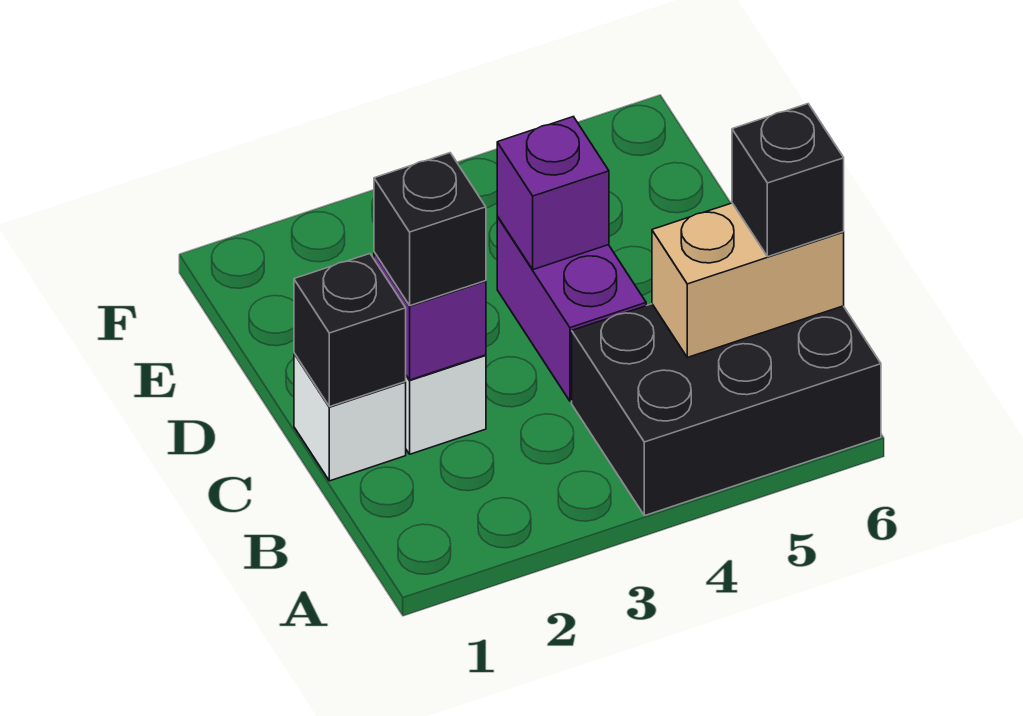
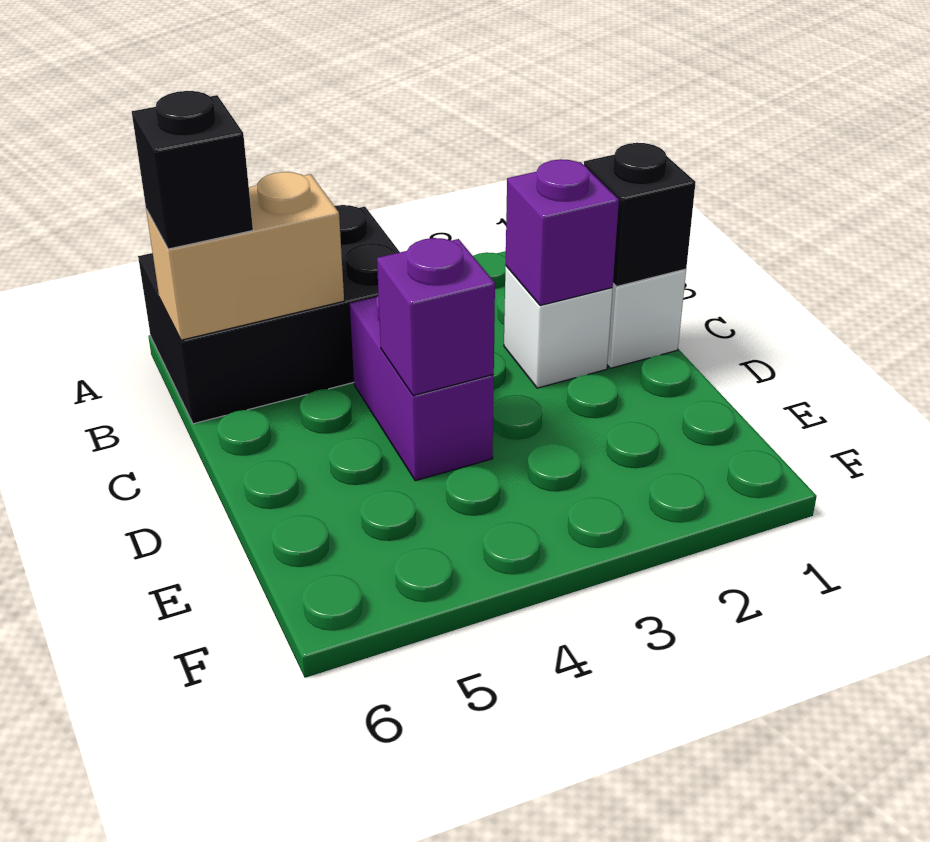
black brick C2 level 3 -> none

